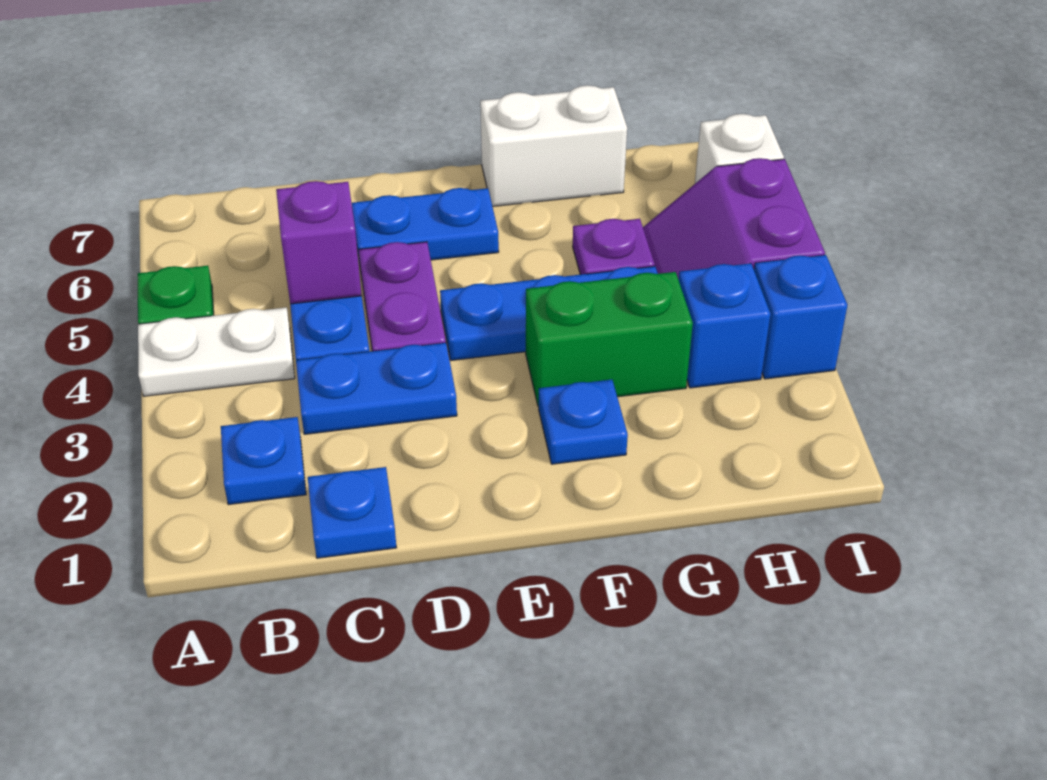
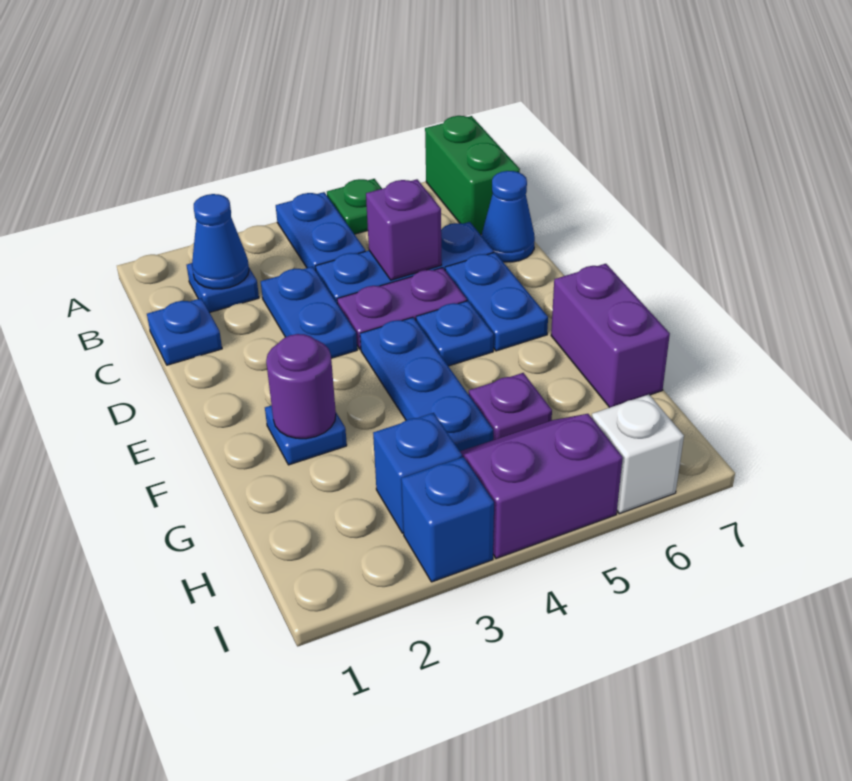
white plate A4:B4 level 1 -> blue plate A4:B4 level 1
none -> blue cone B2 level 2
none -> blue cone C7 level 1
none -> blue plate E5 level 1
none -> purple round brick F2 level 2
green brick F3:G3 level 1 -> green brick A7:B7 level 1
white brick F7:G7 level 1 -> purple brick F7:G7 level 1

